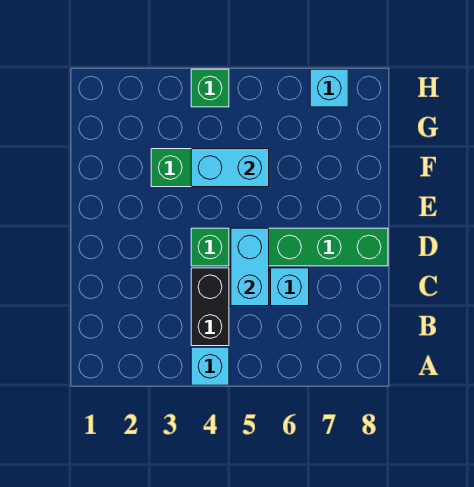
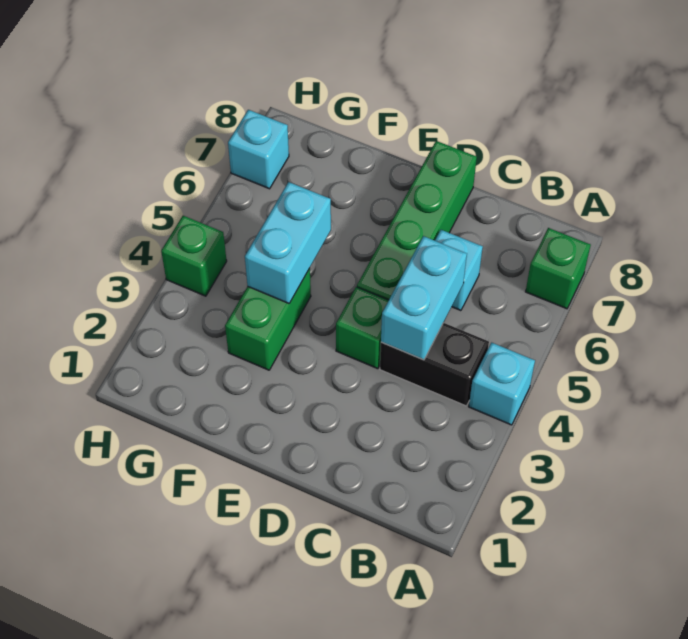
none -> green brick A7 level 1
cyan brick C5:D5 level 2 -> cyan brick C4:C5 level 2

